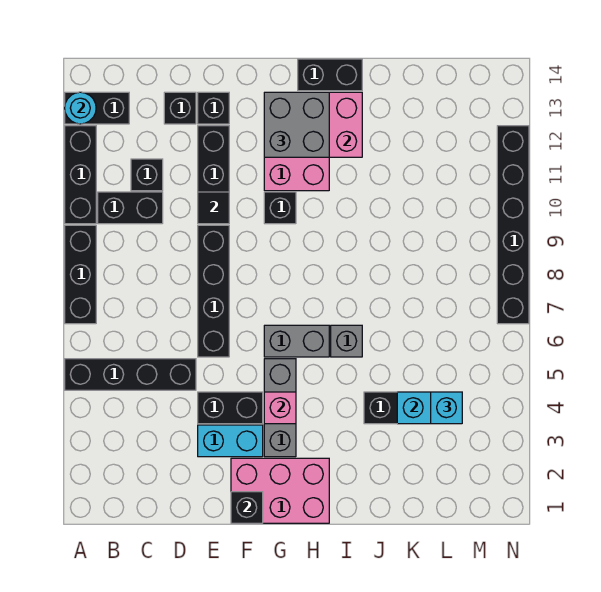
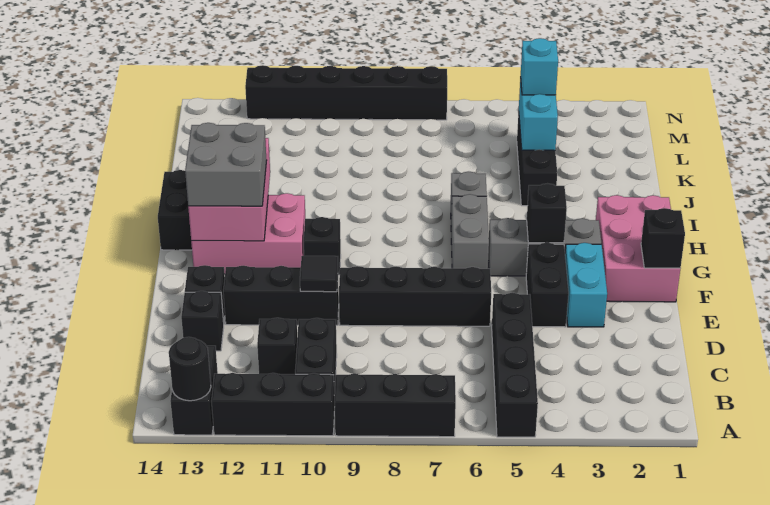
cyan round brick A13 level 2 -> black round brick A13 level 2
pink brick G4 level 2 -> black brick G4 level 2

